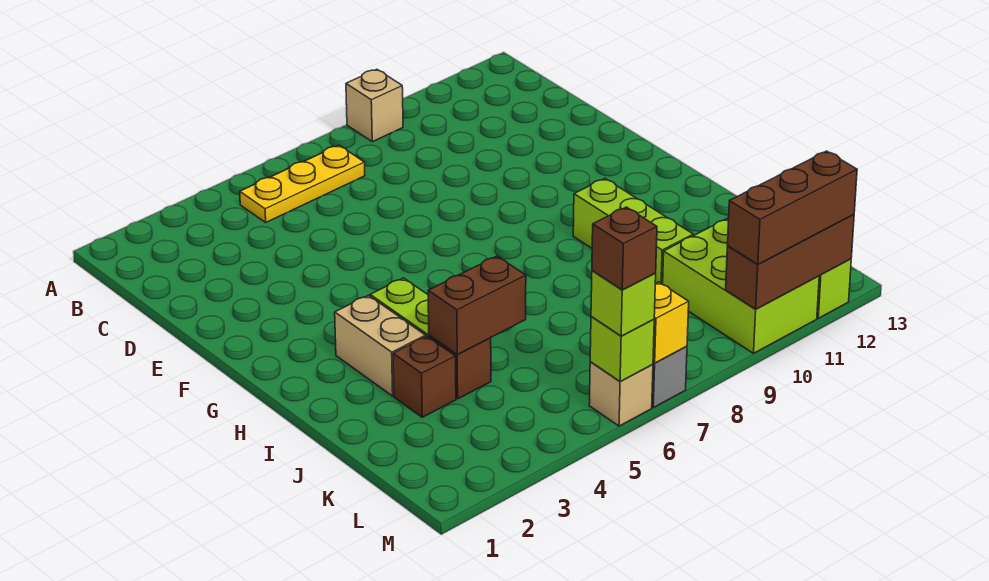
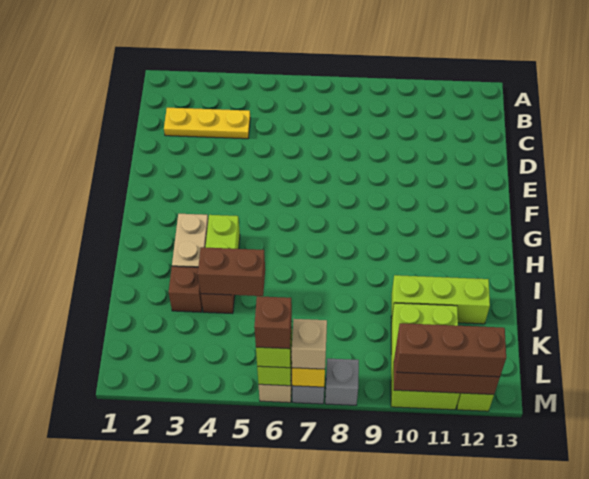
tan brick A9 level 1 -> tan brick M7 level 3
yellow plate B5:B7 level 1 -> yellow plate C2:C4 level 1
lime brick H10:J10 level 1 -> lime brick J10:J12 level 1
none -> grey brick M8 level 1

